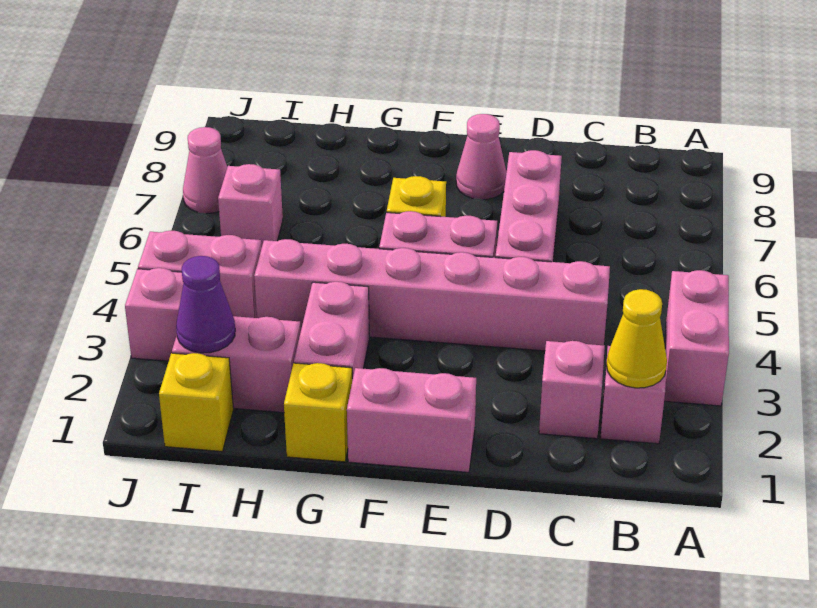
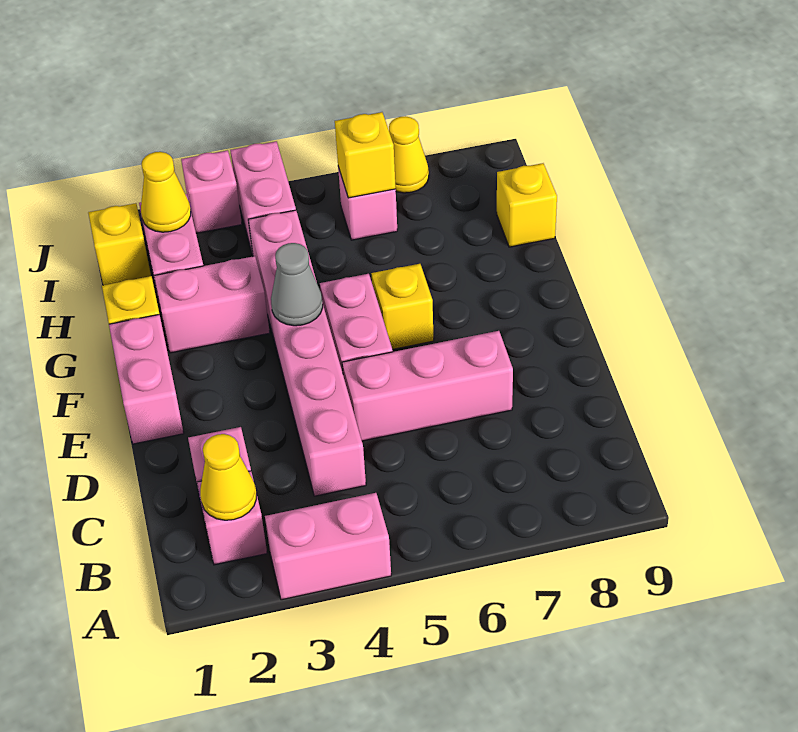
pink cone E8 level 1 -> none
none -> grey cone F4 level 2
none -> yellow brick H9 level 1
purple cone I2 level 2 -> yellow cone I2 level 2
none -> yellow brick I6 level 2
pink cone J7 level 1 -> yellow cone J7 level 1

